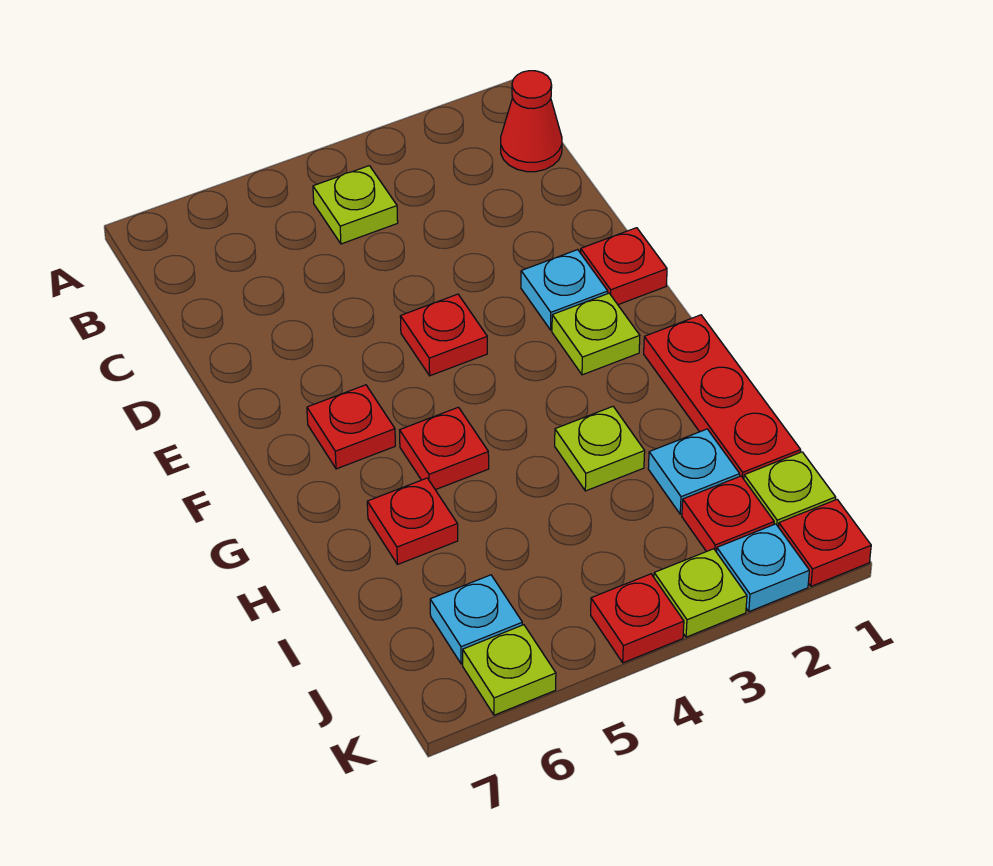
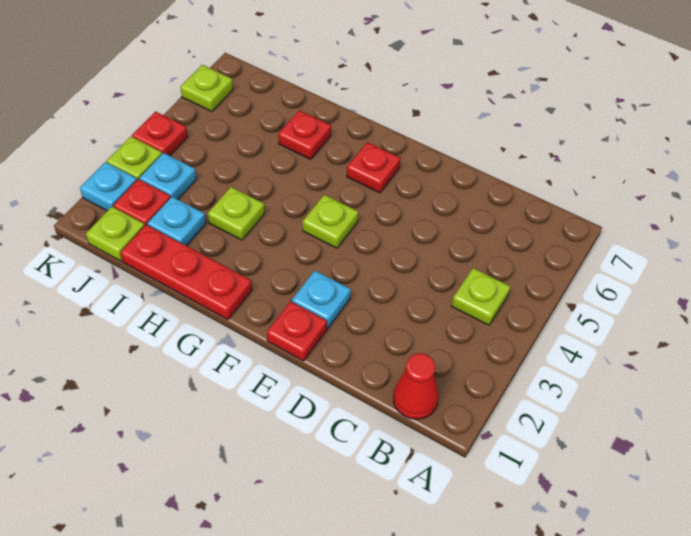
red plate E4 level 1 -> none
lime plate F2 level 1 -> lime plate F4 level 1
red plate G5 level 1 -> none
cyan plate J6 level 1 -> cyan plate J3 level 1
red plate K1 level 1 -> none

